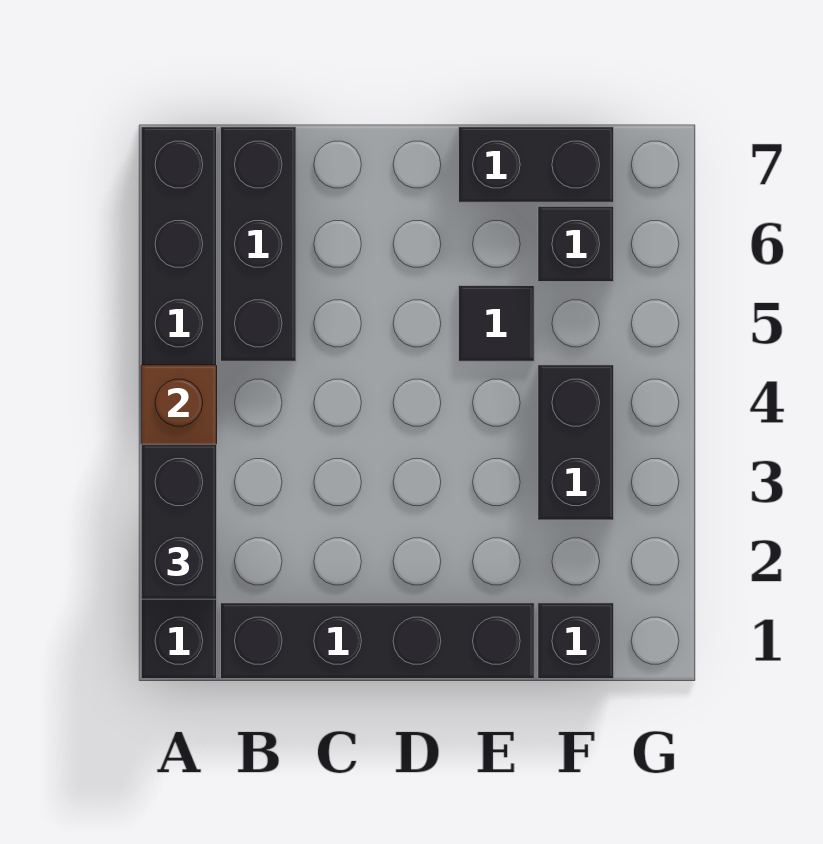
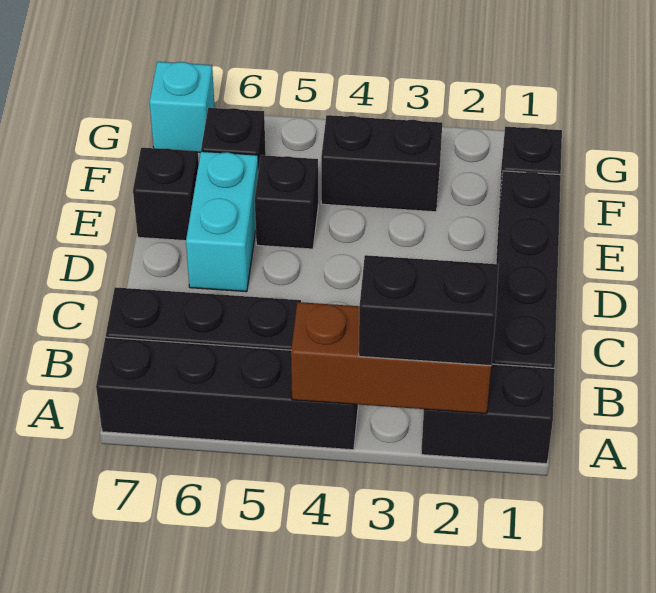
none -> cyan brick D6:E6 level 1
black tile E5 level 1 -> black brick E5 level 1
black brick E7:F7 level 1 -> black brick E7 level 1
none -> cyan brick G7 level 1

